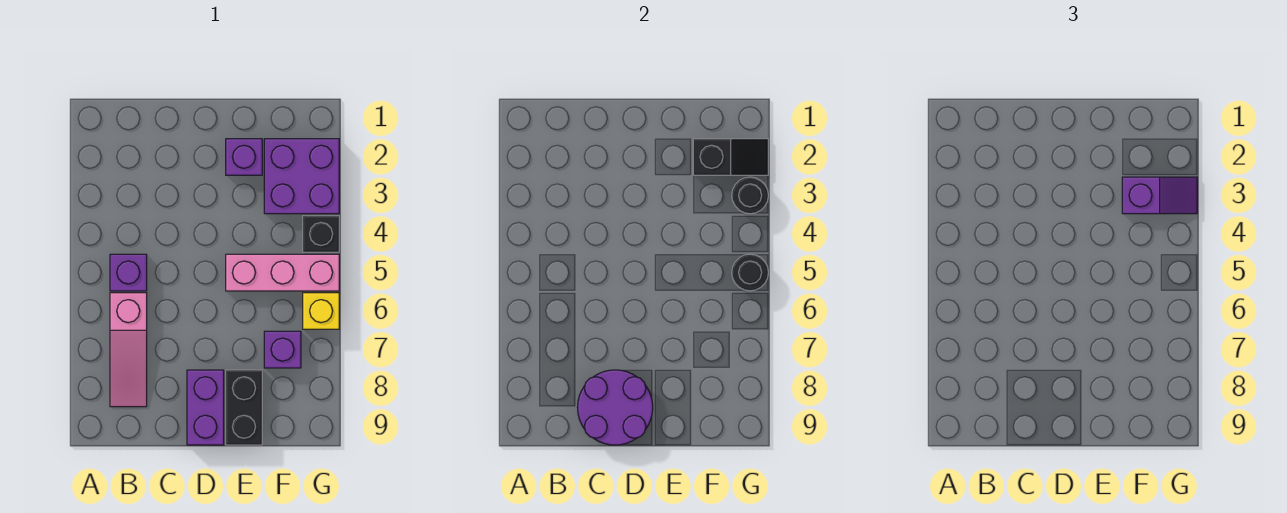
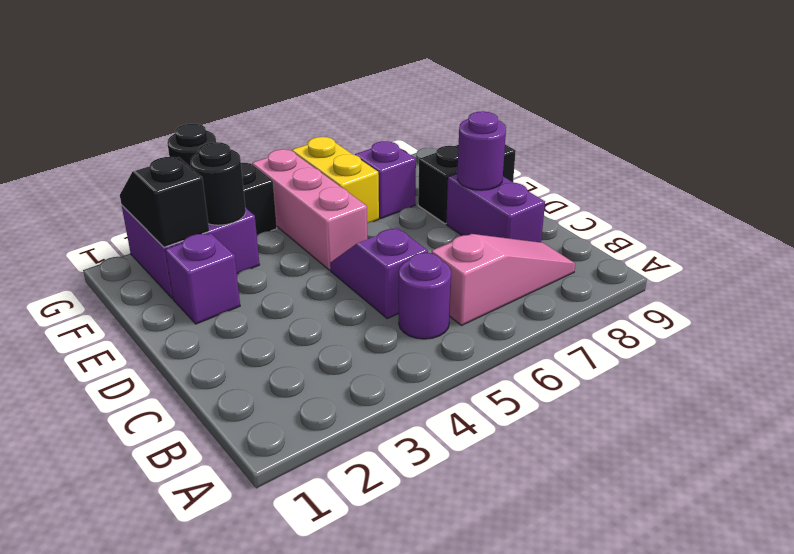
purple brick B5 level 1 -> purple round brick B5 level 1
purple round brick C8:D9 level 2 -> purple round brick D8 level 2
purple brick D8:D9 level 1 -> purple brick C8:D8 level 1
purple slope F3:G3 level 3 top F -> purple slope C5:D5 level 1 top C
black round brick G5 level 2 -> black round brick F3 level 2
yellow brick G6 level 1 -> yellow brick F6:G6 level 1

